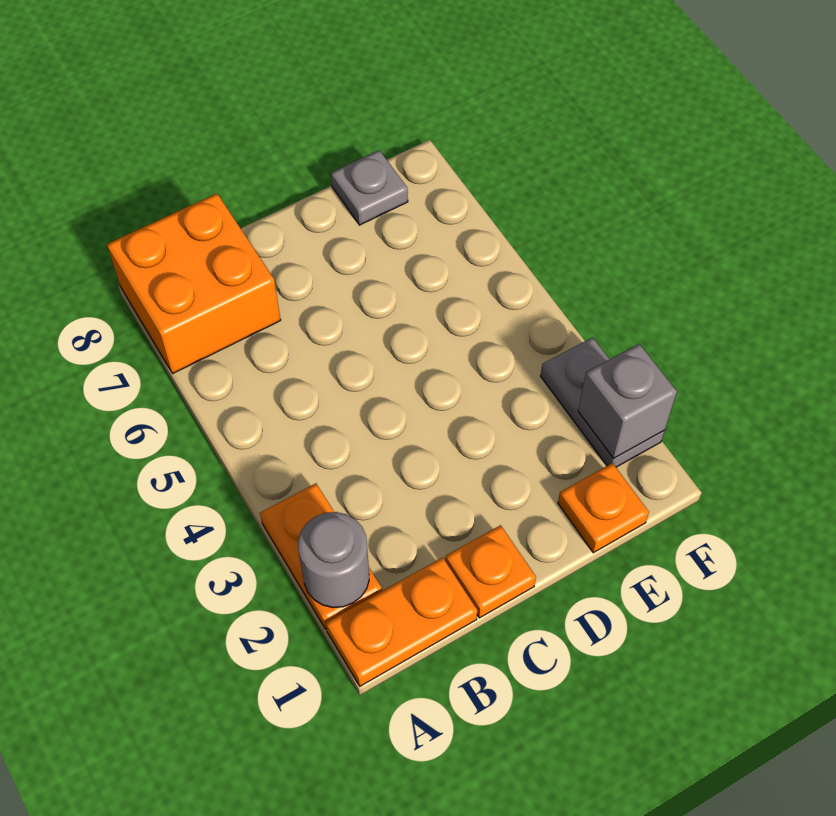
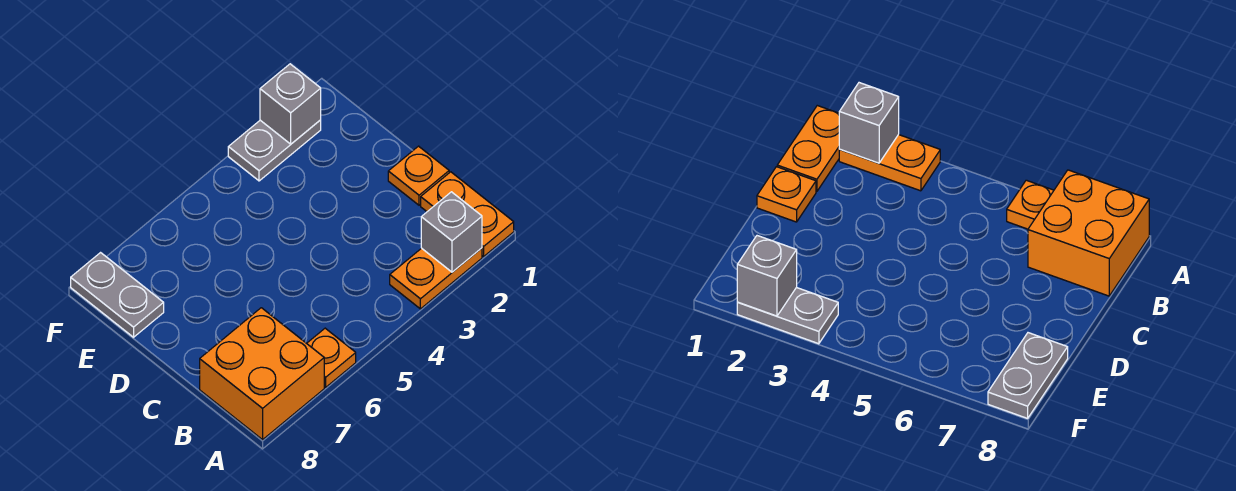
grey round brick A2 level 2 -> grey brick A2 level 2
orange plate E1 level 1 -> orange plate A6 level 1
grey plate E8 level 1 -> grey plate E8:F8 level 1

